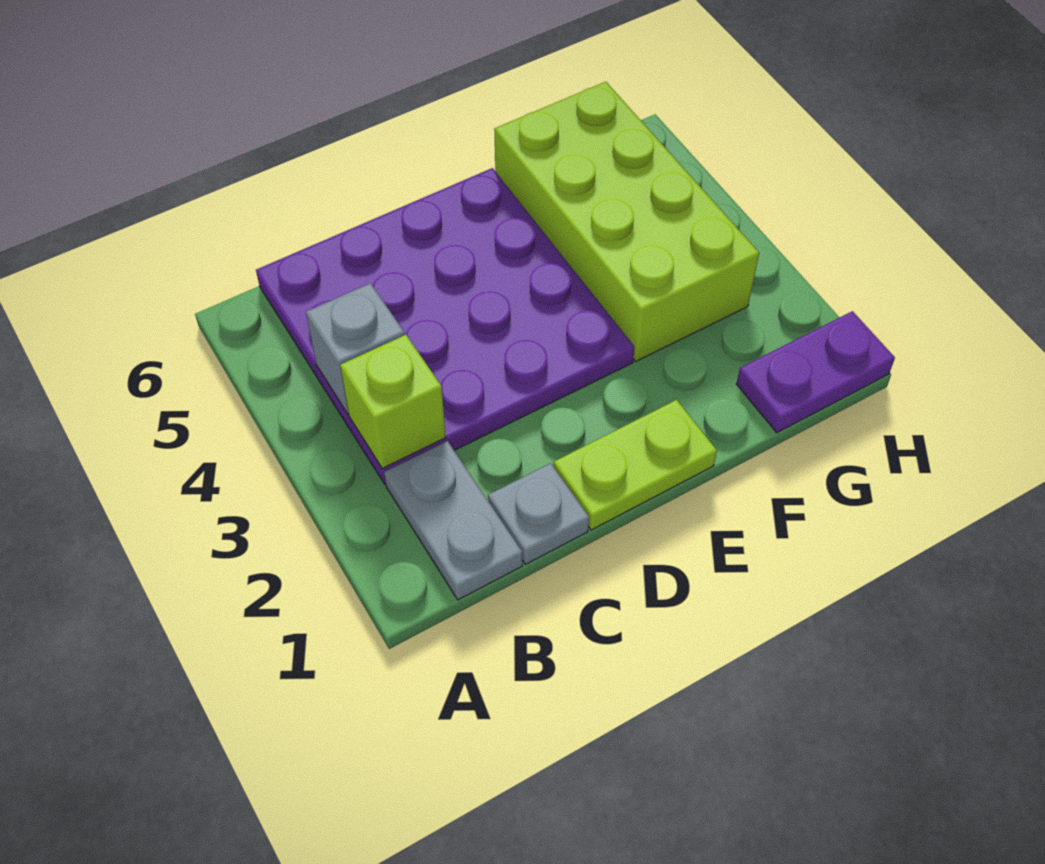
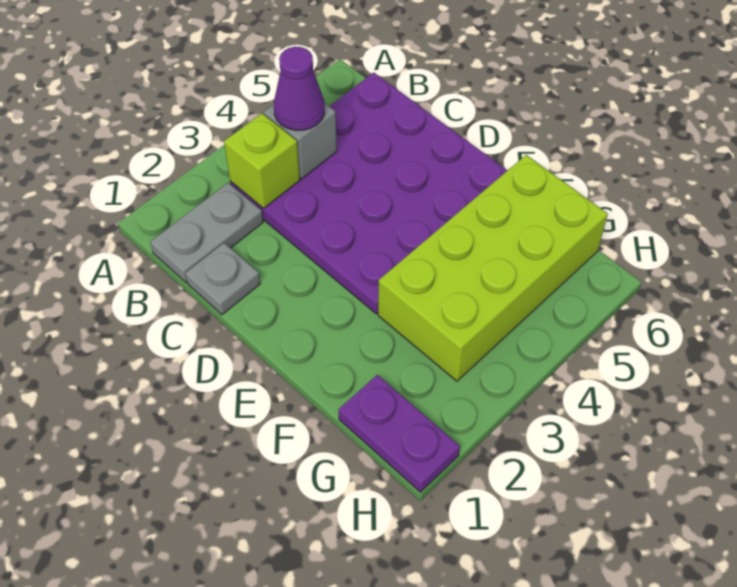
none -> purple cone B4 level 3
lime plate D1:E1 level 1 -> none

